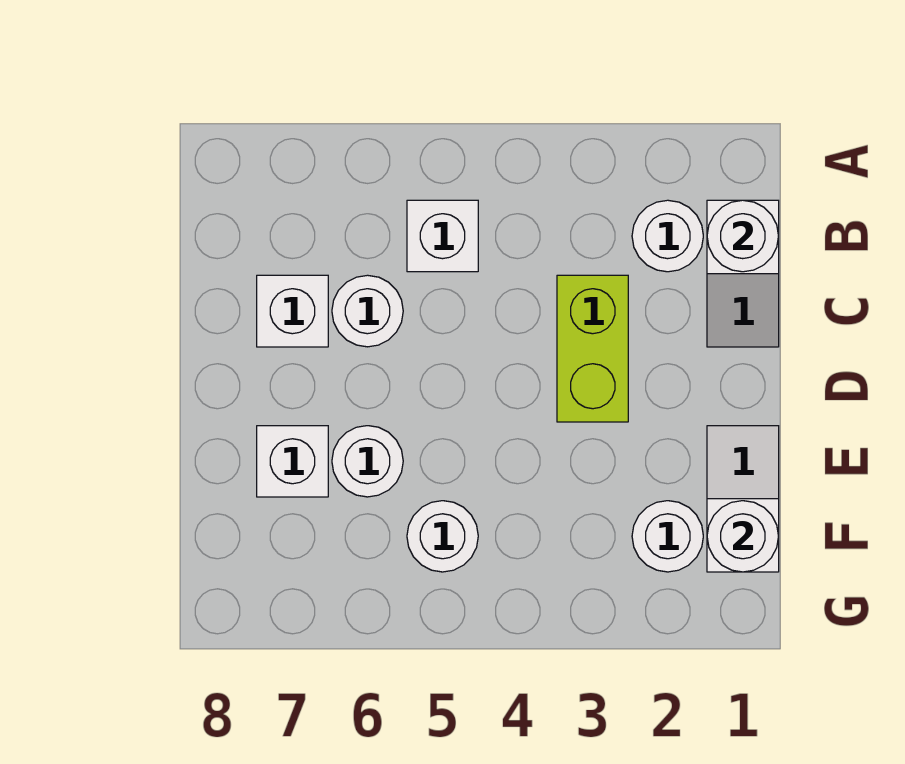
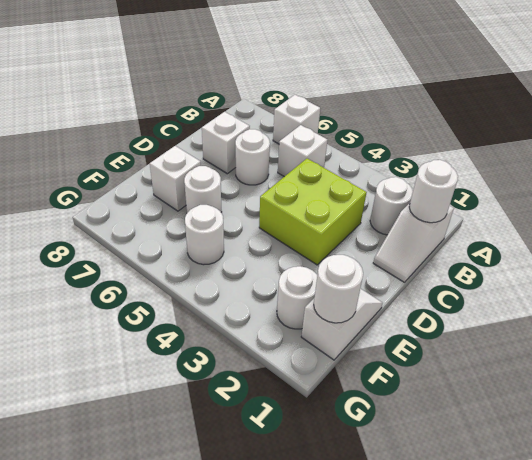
none -> white brick A6 level 1
lime brick C3:D3 level 1 -> lime brick C3:D4 level 1

